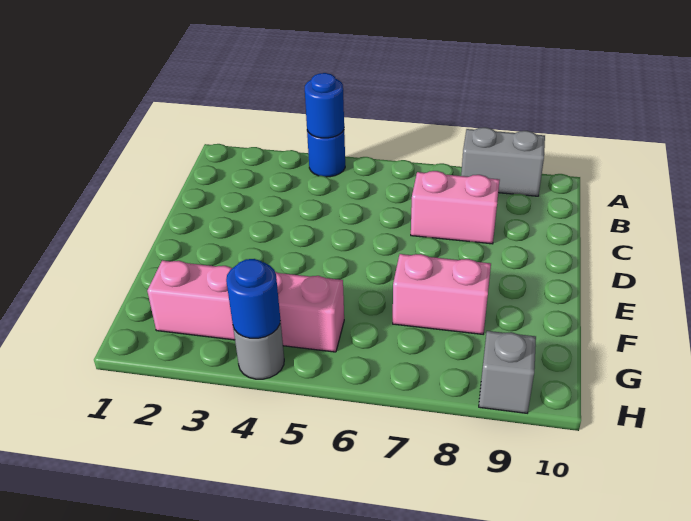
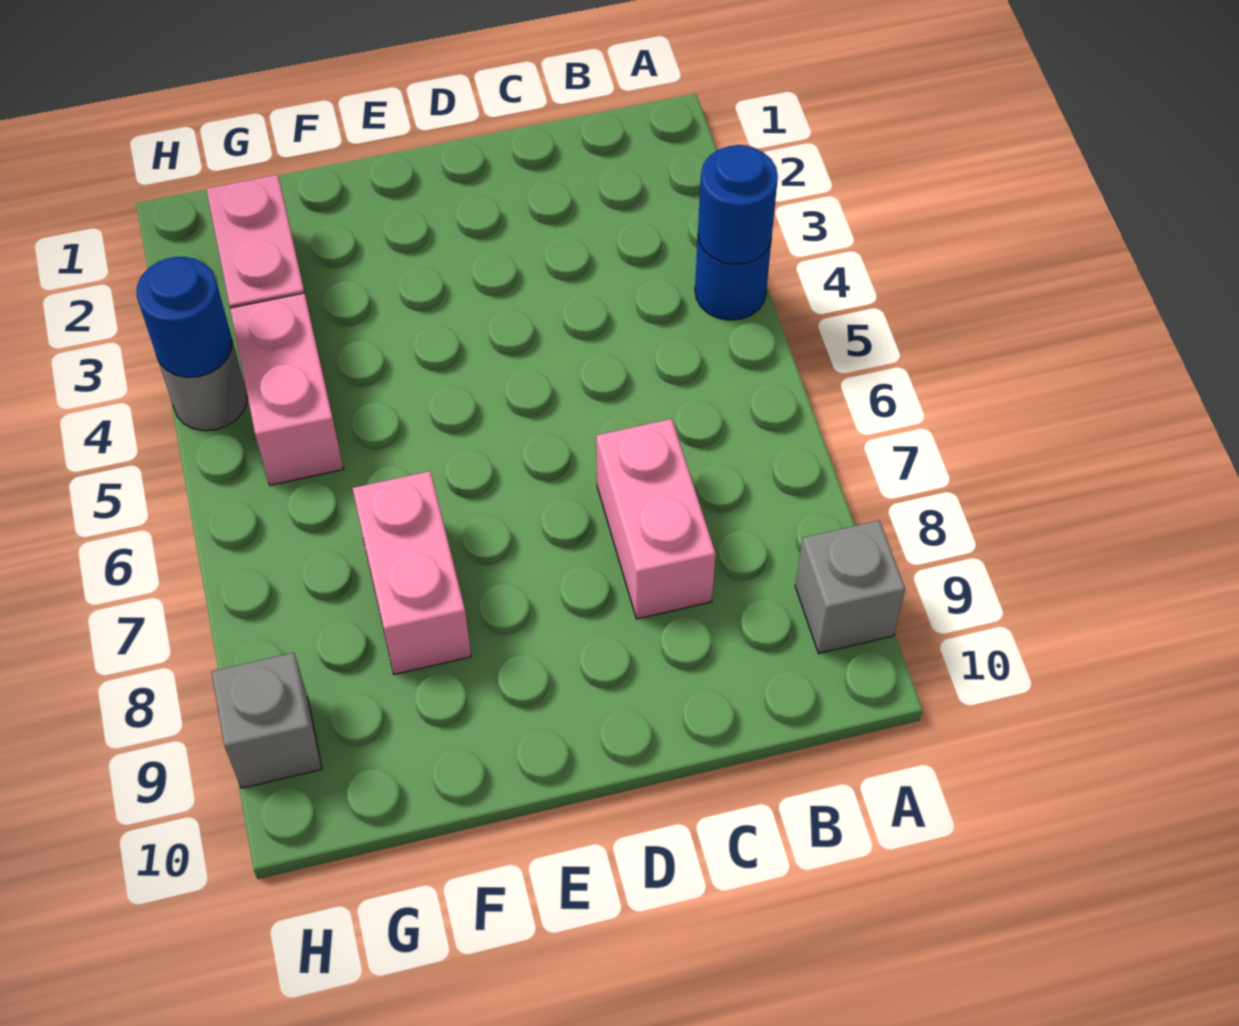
grey brick A8:A9 level 1 -> grey brick A9 level 1

